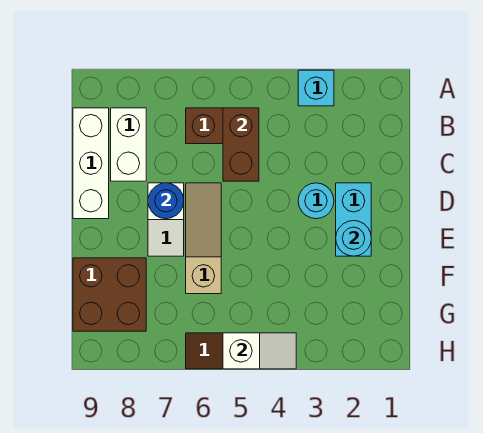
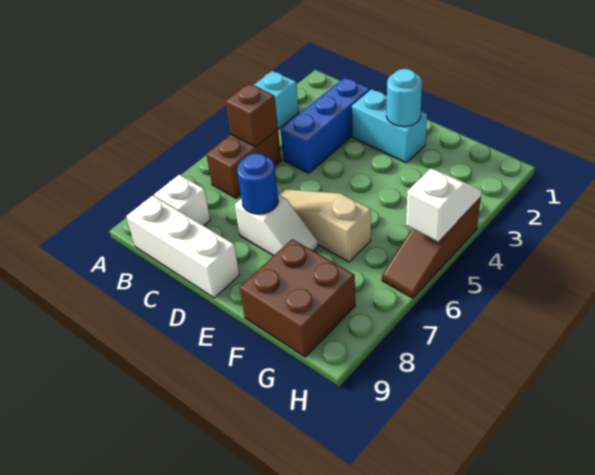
brown brick B5:C5 level 2 -> brown brick B5 level 2
white brick B8:C8 level 1 -> white brick B8 level 1
none -> blue brick C2:C4 level 1
cyan round brick D3 level 1 -> none

